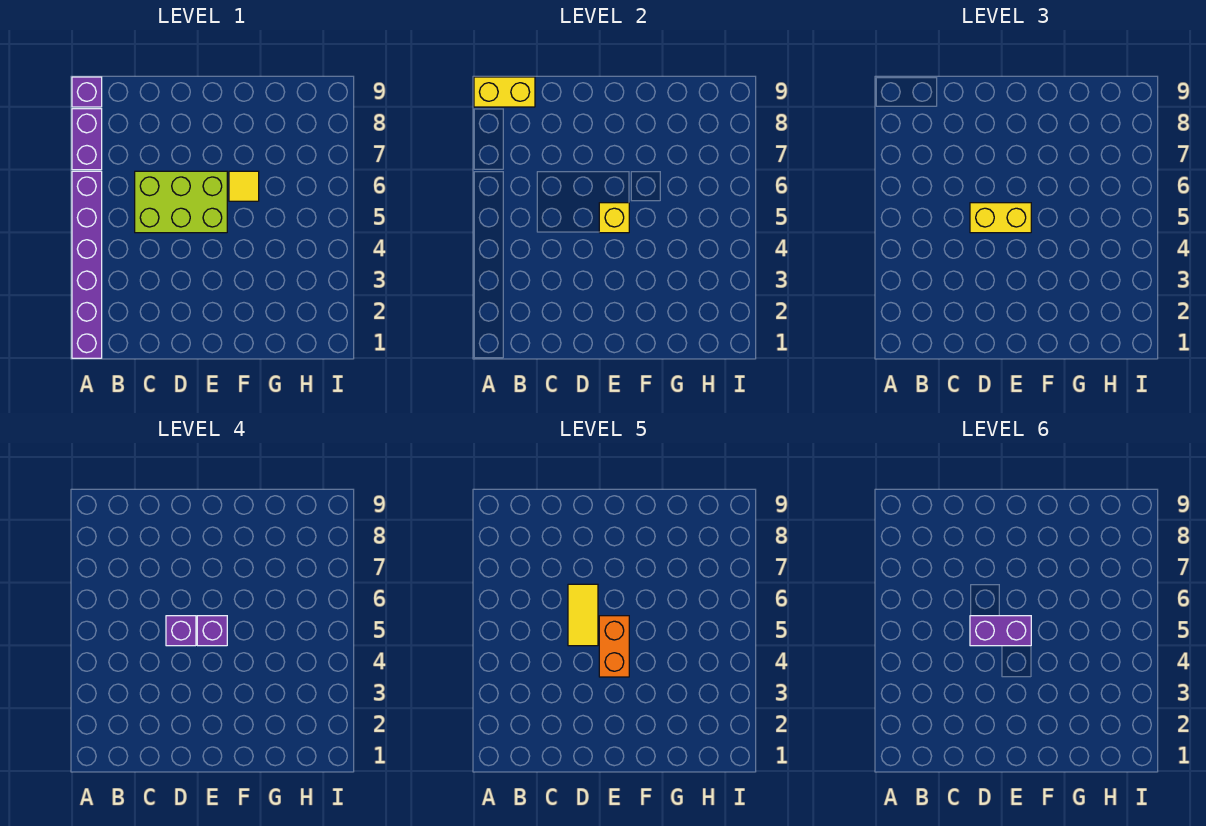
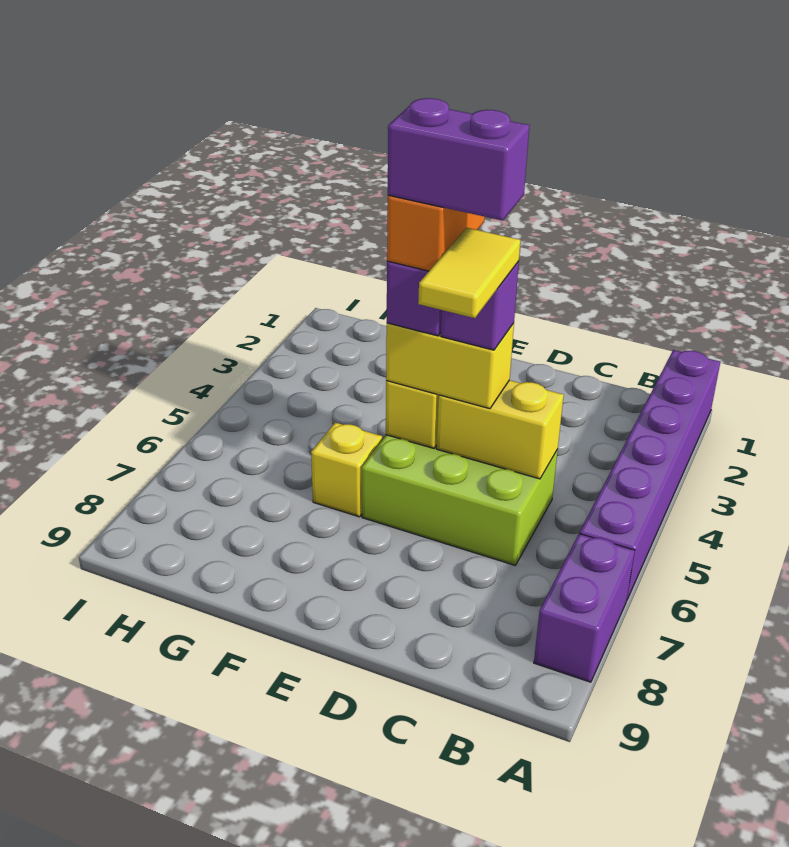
purple brick A9 level 1 -> none
yellow brick A9:B9 level 2 -> yellow brick C5:D5 level 2
yellow tile F6 level 1 -> yellow brick F6 level 1

